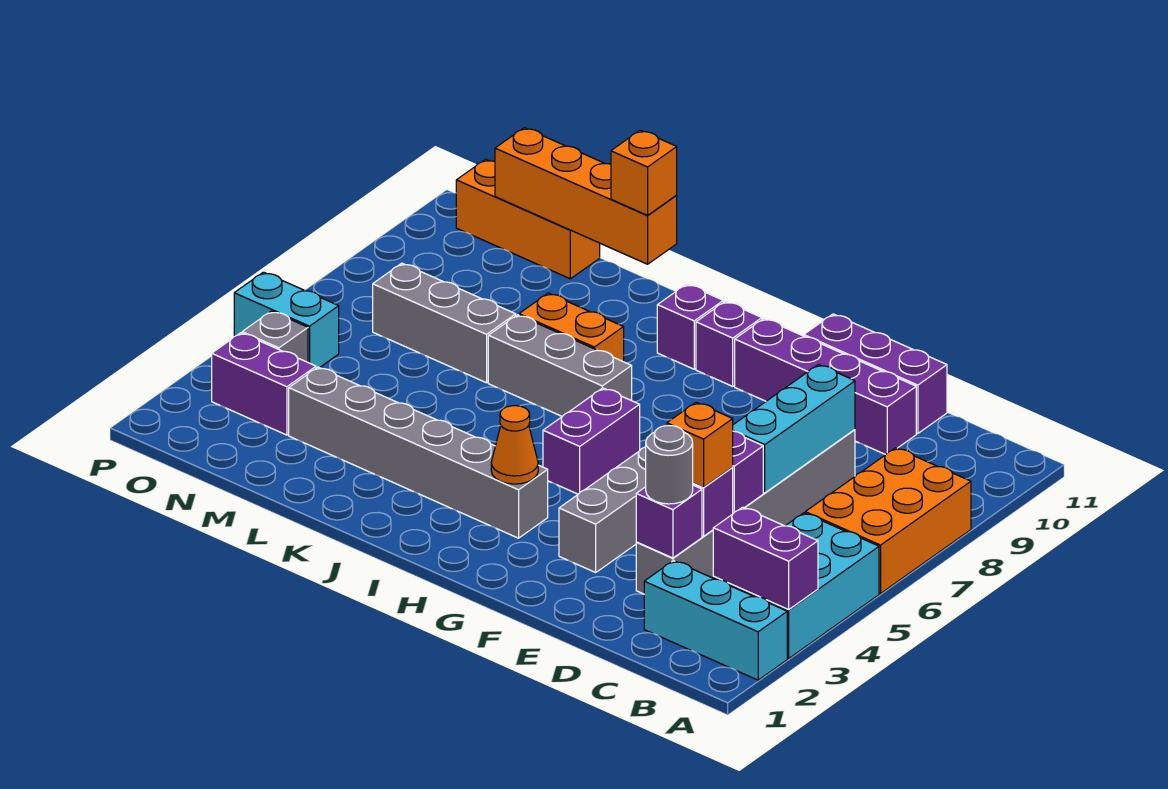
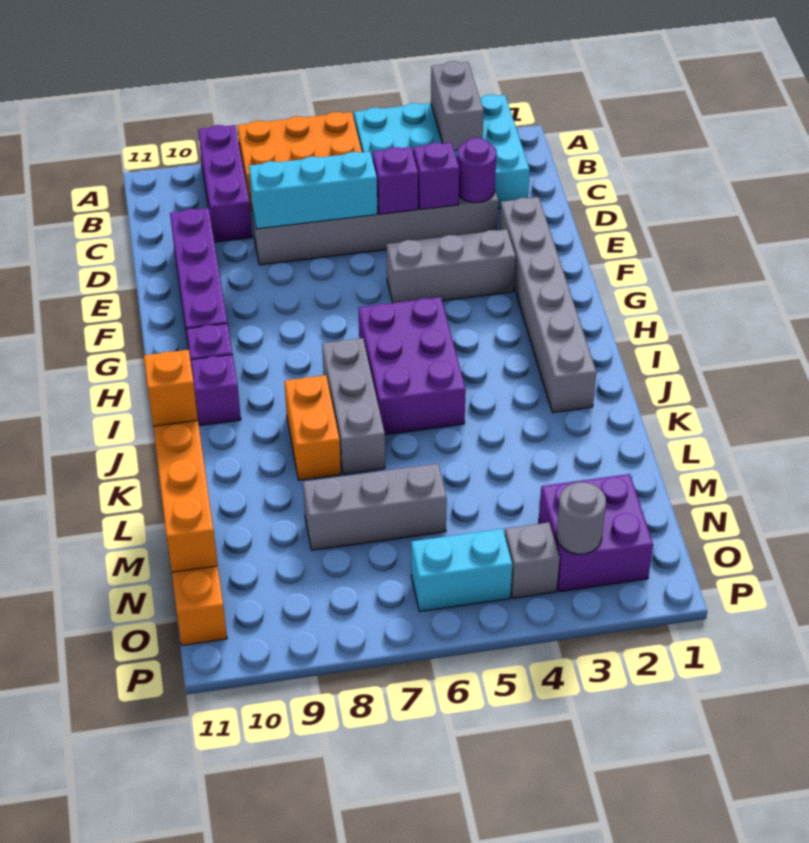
purple brick A3:B3 level 2 -> grey brick A3:B3 level 2
purple brick D3 level 2 -> purple round brick D3 level 2
grey round brick D3 level 3 -> grey round brick O3 level 2
orange brick D4 level 3 -> none
purple brick D11:F11 level 1 -> purple brick A9:C9 level 1
grey brick H3:M3 level 1 -> grey brick E2:J2 level 1
orange cone H3 level 2 -> none
purple brick H5:H6 level 1 -> purple brick H5:J6 level 1
grey brick L7:N7 level 1 -> grey brick M6:M8 level 1
purple brick N3:O3 level 1 -> purple brick N2:O3 level 1
cyan brick O5:P5 level 1 -> cyan brick O5:O6 level 1

